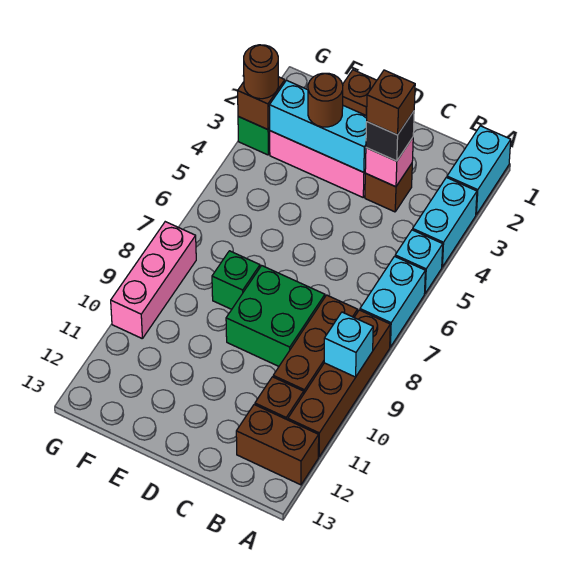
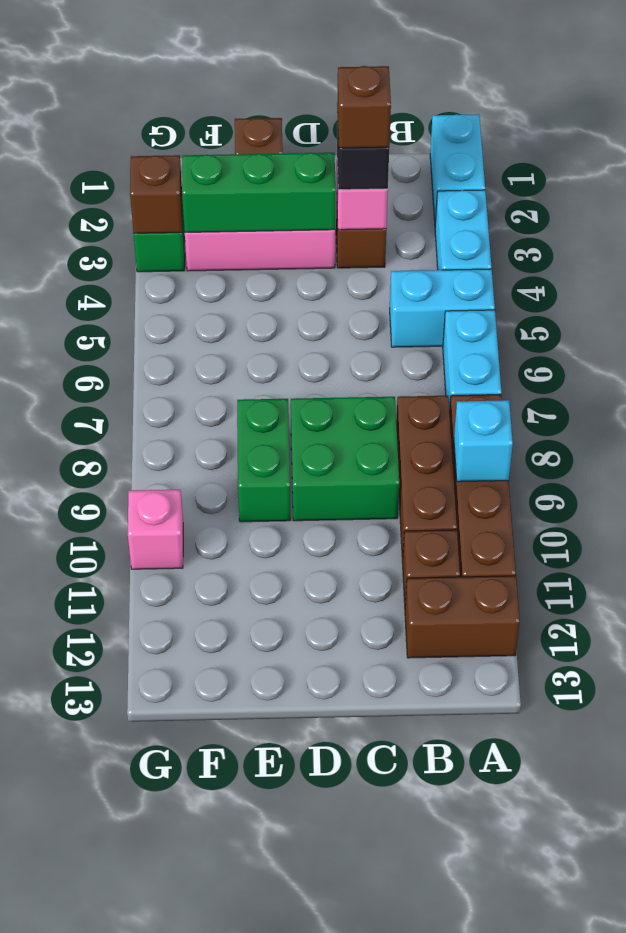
cyan brick A5 level 1 -> cyan brick A5:B5 level 1
cyan brick D3:F3 level 2 -> green brick D3:F3 level 2
brown round brick E3 level 3 -> none
green brick E8 level 1 -> green brick E8:E9 level 1
brown round brick G3 level 3 -> none
pink brick G8:G10 level 1 -> pink brick G10 level 1

